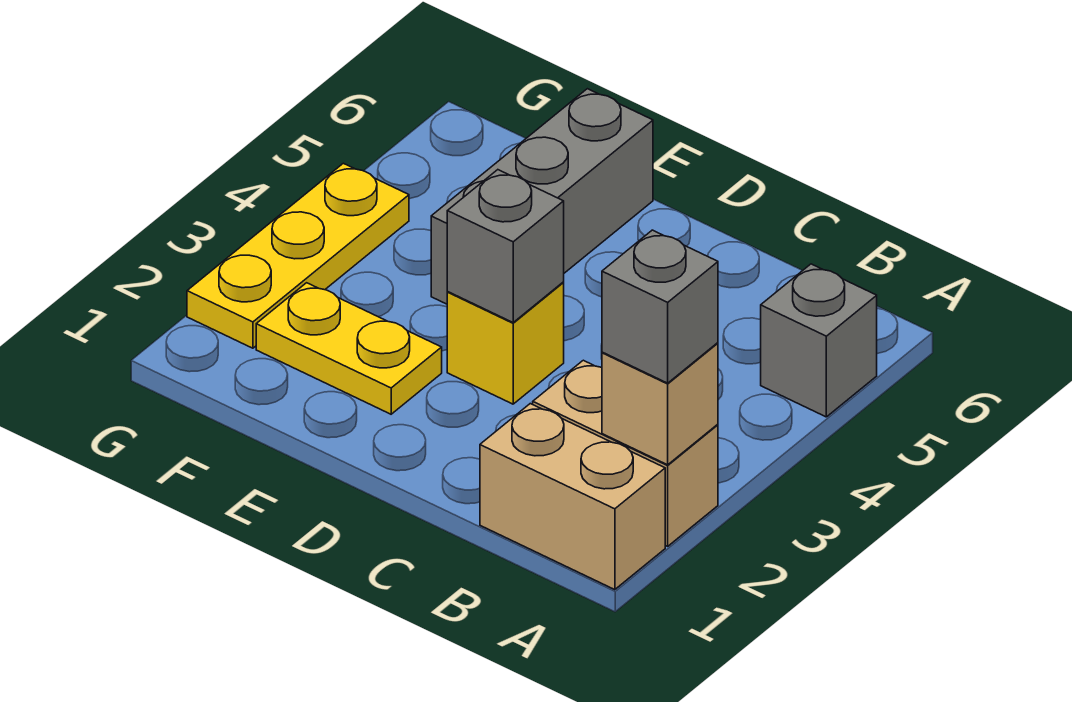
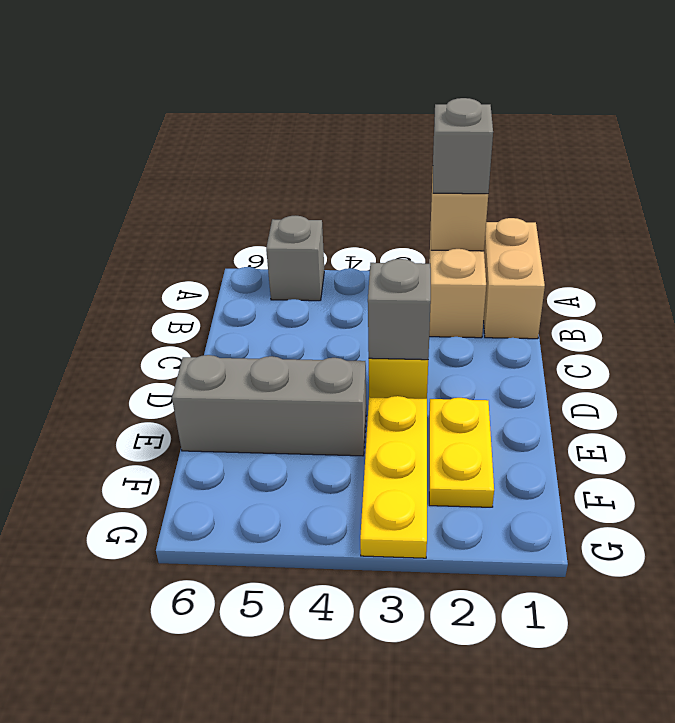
yellow plate G2:G4 level 1 -> yellow plate E3:G3 level 1

